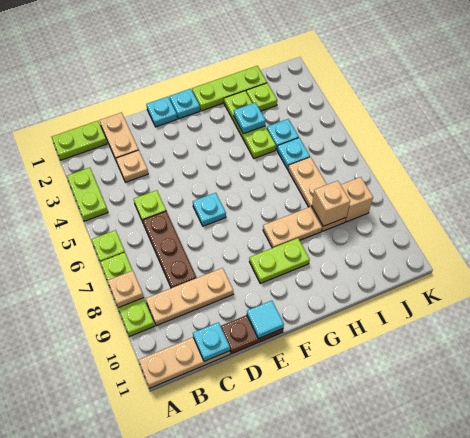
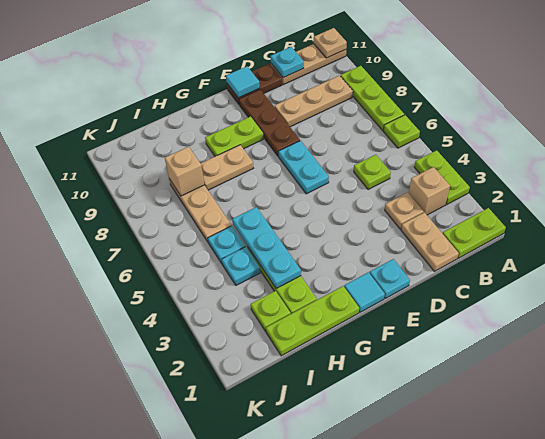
tan plate A8 level 2 -> tan plate A11 level 2
brown plate C6:C8 level 1 -> brown plate E8:E10 level 1
cyan plate E6 level 1 -> cyan plate E6:E7 level 1
cyan plate F1 level 1 -> cyan tile F1 level 1
cyan plate H3 level 2 -> cyan plate H3:H5 level 2
tan brick J8 level 1 -> tan brick B3 level 1

